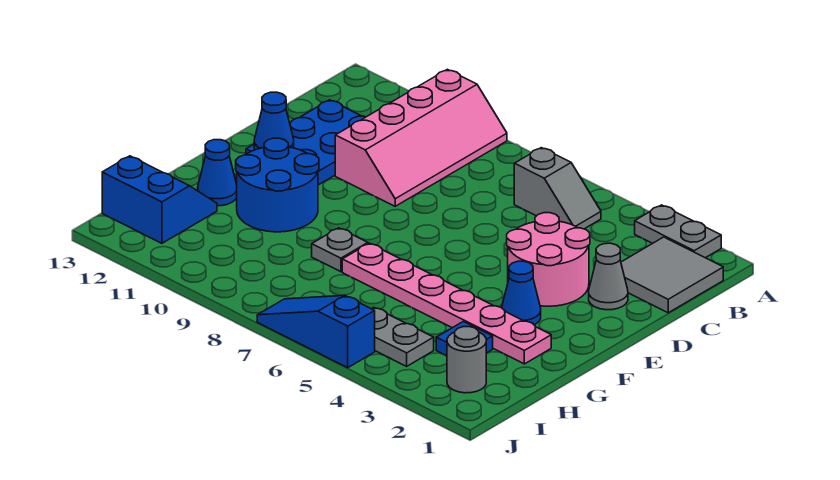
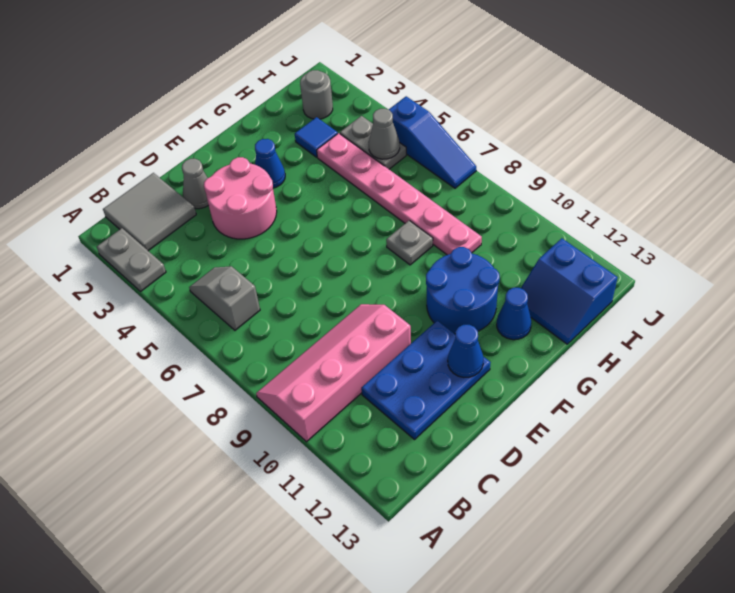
pink plate G2:G7 level 1 -> pink plate H4:H9 level 1
none -> grey cone I5 level 2

